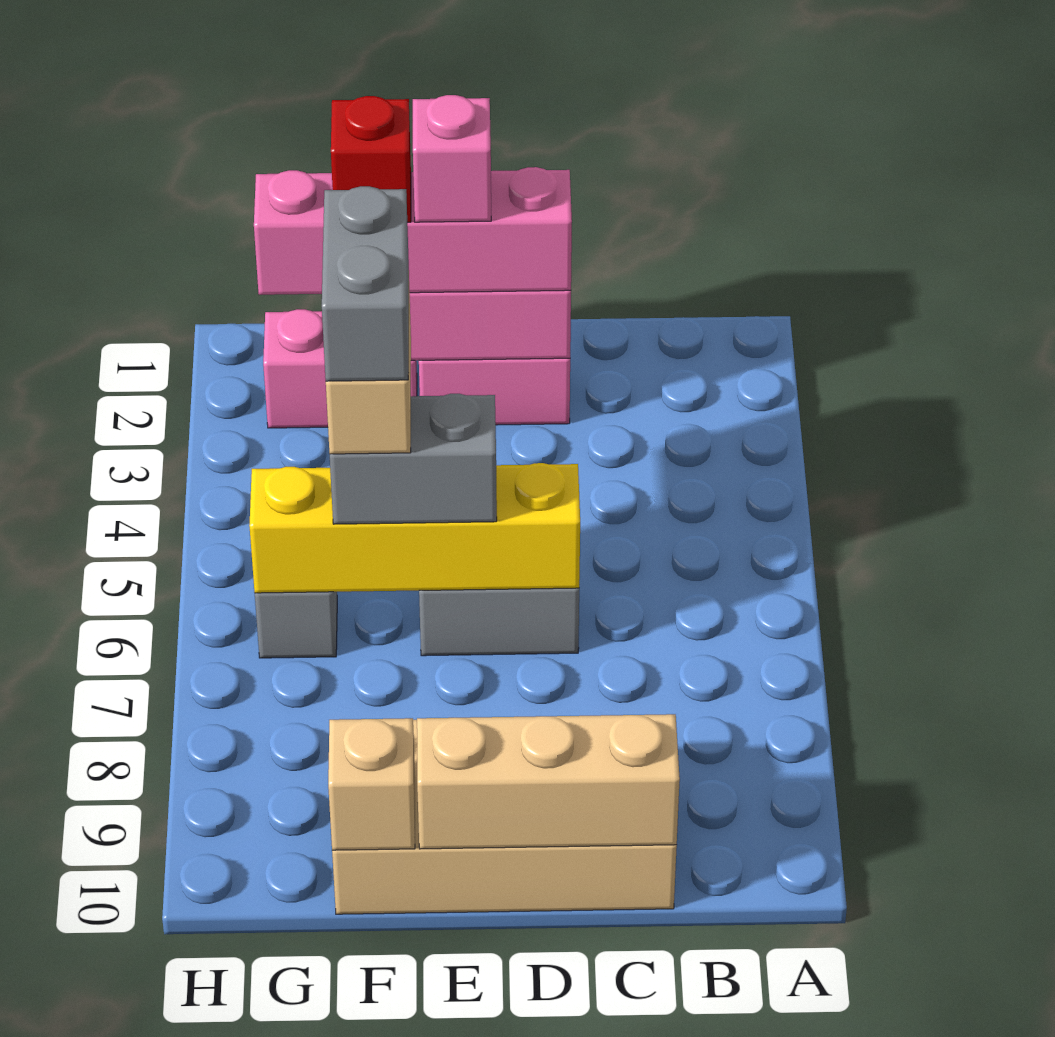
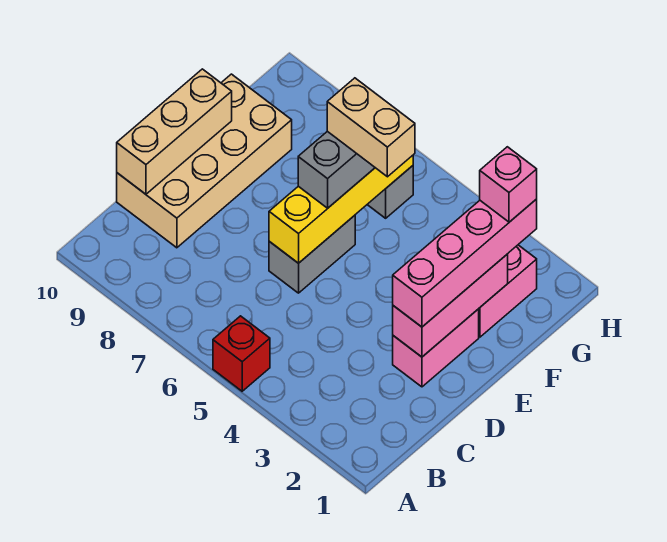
pink brick E2 level 4 -> pink brick G2 level 4
red brick F2 level 4 -> red brick A5 level 1
grey brick F5:F6 level 5 -> none
tan brick F10 level 2 -> none

